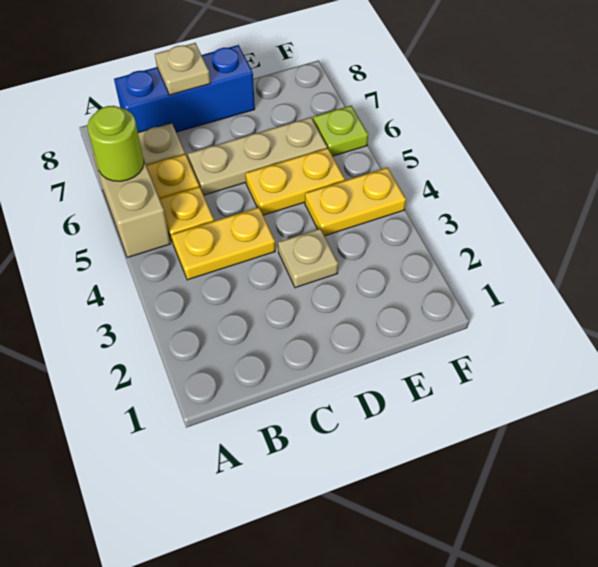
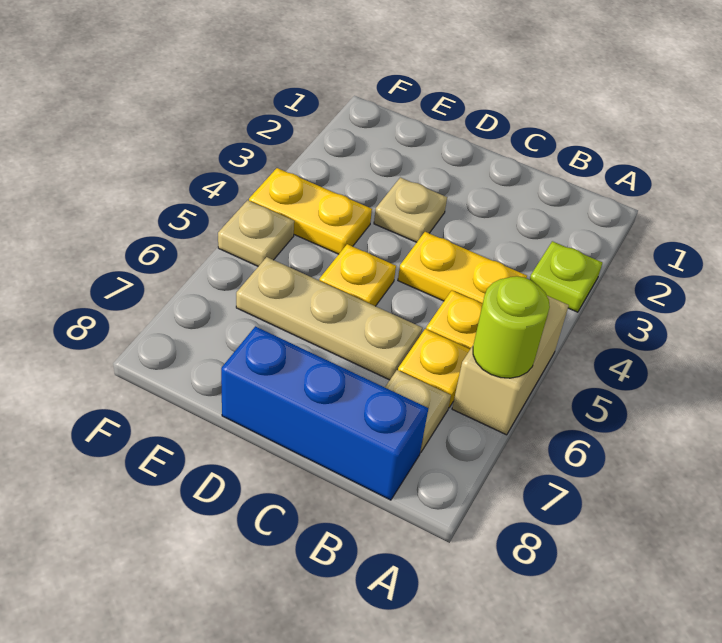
tan plate C8 level 2 -> tan plate F5 level 1
yellow plate D5:E5 level 1 -> yellow plate D5 level 1
lime plate F6 level 1 -> lime plate A3 level 1

